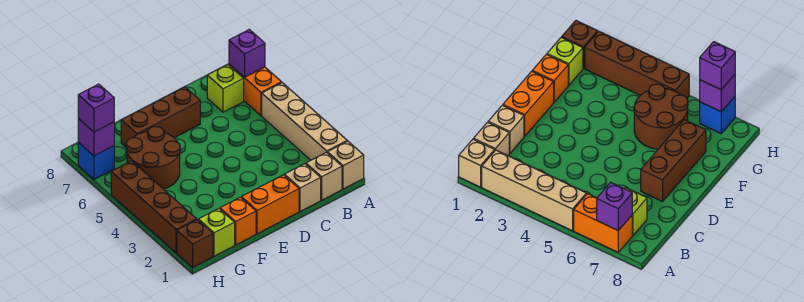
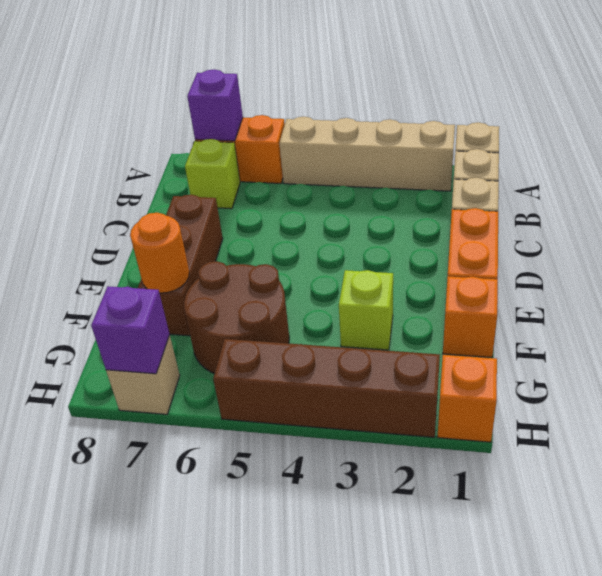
none -> orange round brick F7 level 2
lime brick G1 level 1 -> lime brick F3 level 1
brown brick H1 level 1 -> orange brick H1 level 1
blue brick H7 level 1 -> tan brick H7 level 1
purple brick H7 level 3 -> none

